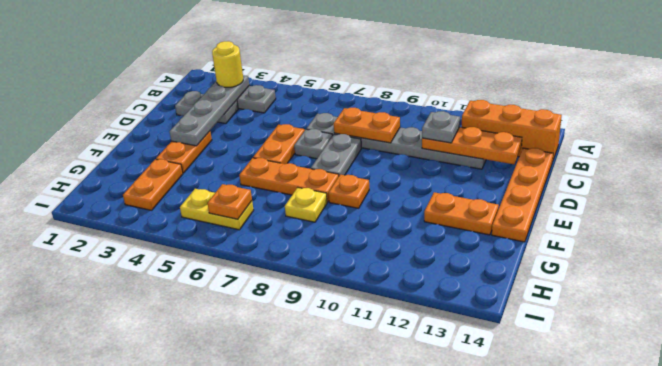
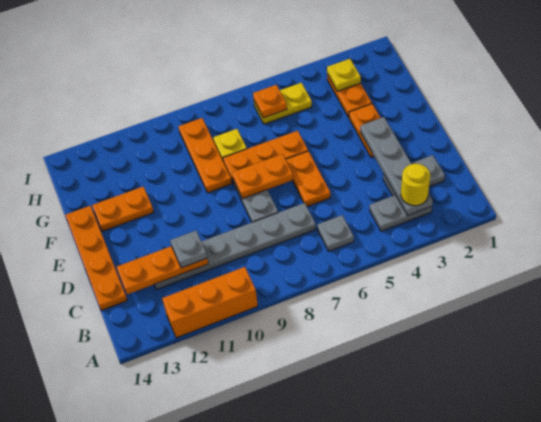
orange brick B12:B14 level 1 -> orange brick A10:A12 level 1
orange plate C8:C9 level 2 -> orange plate E7:E8 level 2
grey plate D7 level 1 -> grey plate B6 level 1
orange plate F9 level 1 -> orange plate F9:H9 level 1
none -> yellow plate H3 level 2

